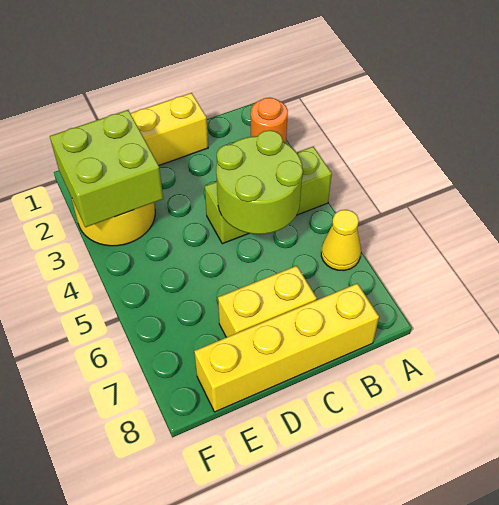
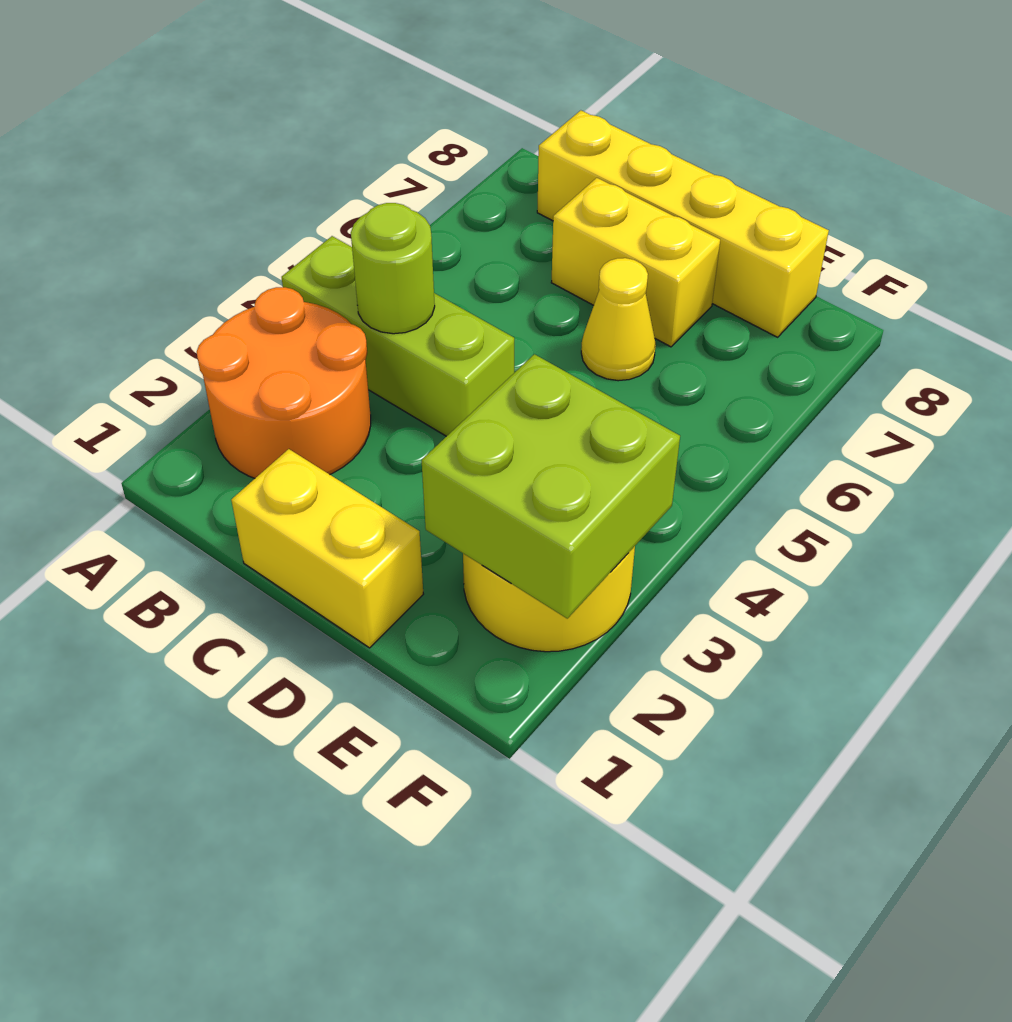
orange round brick A2 level 1 -> orange round brick A2:B3 level 1
yellow cone A6 level 1 -> yellow cone D6 level 1
lime round brick B4:C5 level 2 -> lime round brick B4 level 2

